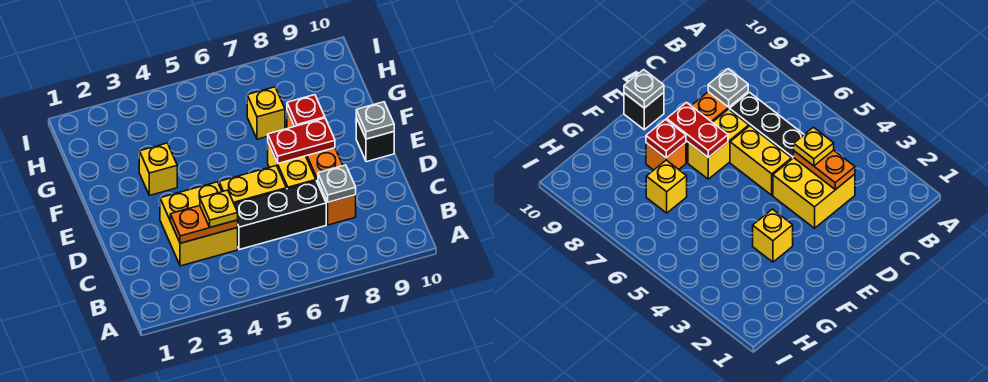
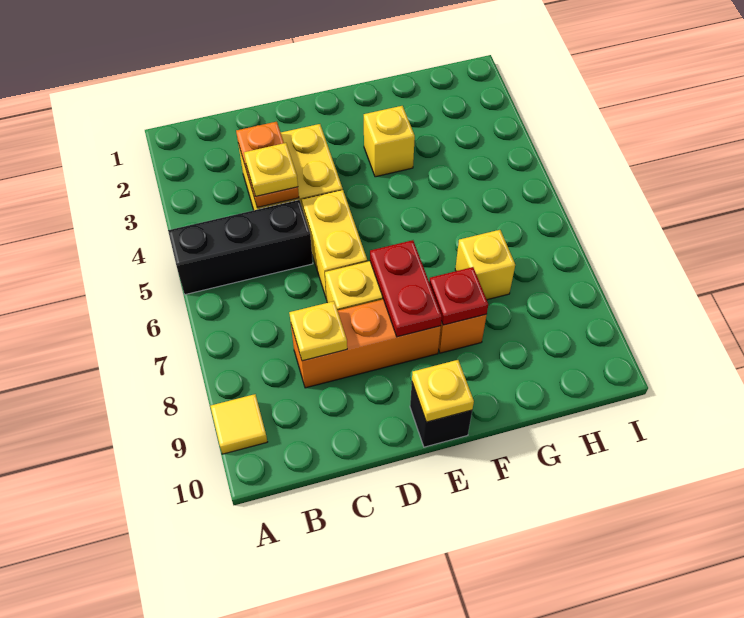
none -> yellow tile A9 level 1
black brick C5:C7 level 1 -> black brick A5:C5 level 1
grey plate C8 level 2 -> yellow plate C8 level 2
grey plate E10 level 2 -> yellow plate E10 level 2

